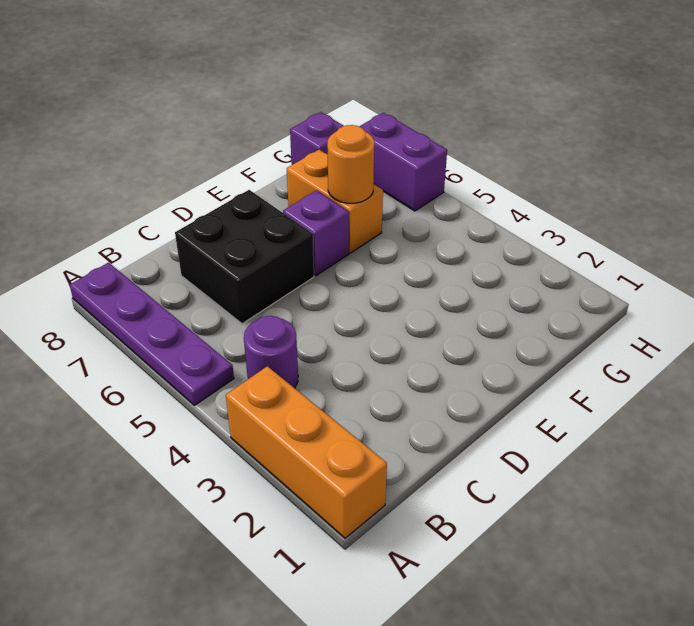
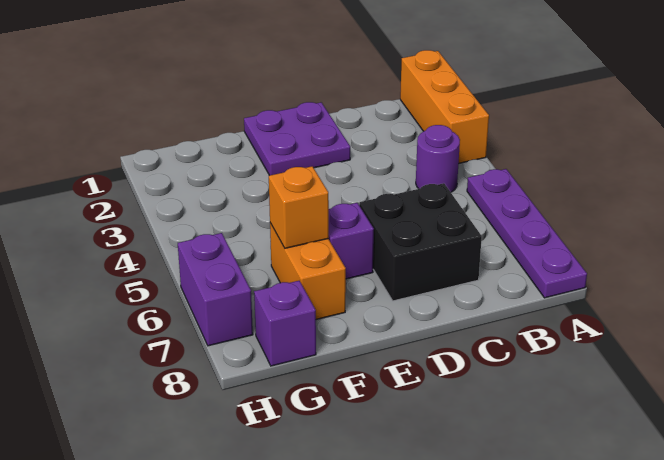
none -> purple plate D1:E2 level 1
orange round brick F6 level 2 -> orange brick F6 level 2

